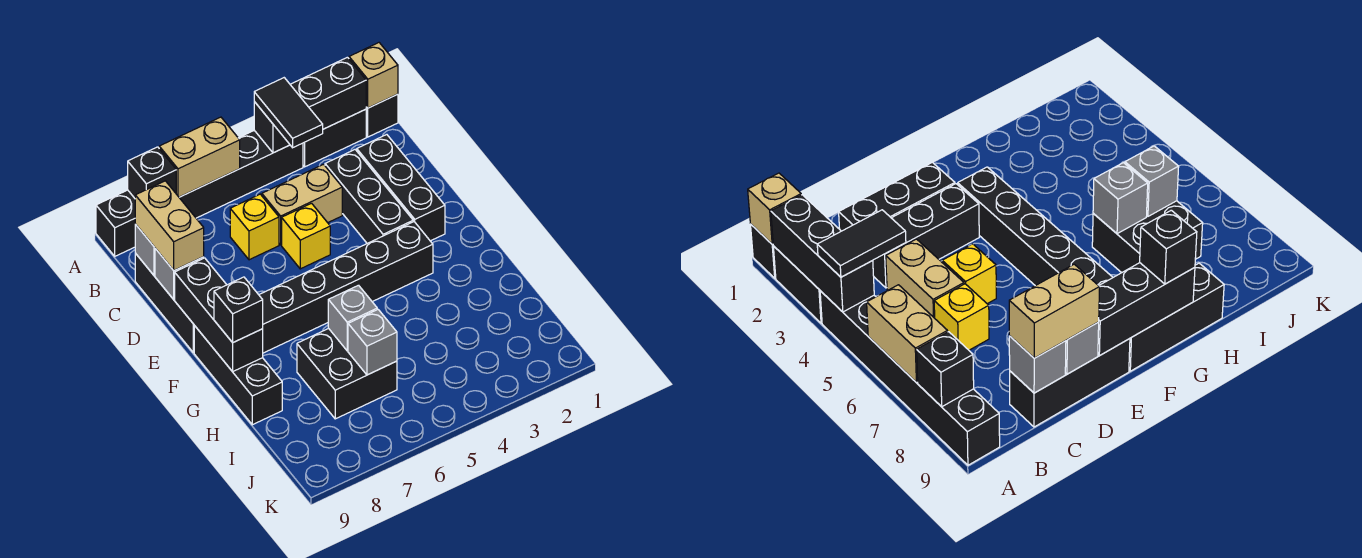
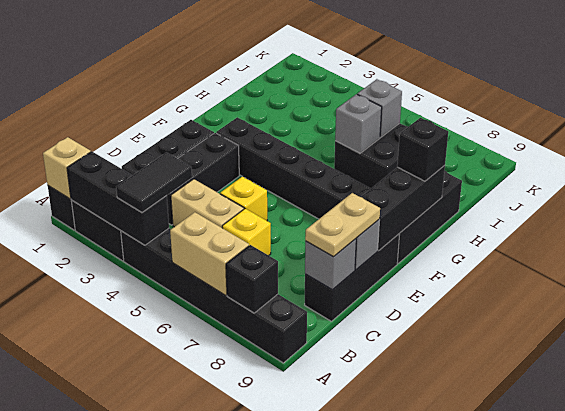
tan brick C9:D9 level 3 -> tan plate C9:D9 level 3

